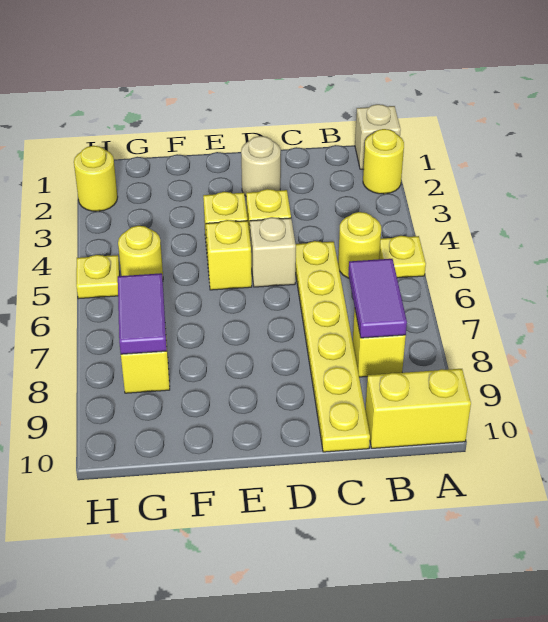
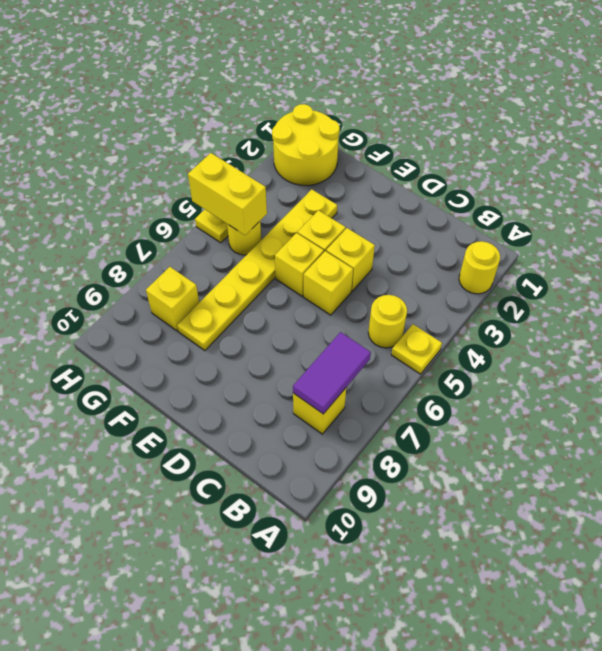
tan brick A1 level 1 -> none
yellow brick A10:B10 level 1 -> yellow brick G5:H5 level 2
yellow plate C5:C10 level 1 -> yellow plate F3:F8 level 1
tan round brick D2 level 1 -> none
tan brick D5 level 1 -> yellow brick D5 level 1
purple tile G7:G8 level 2 -> none
yellow round brick H2 level 1 -> yellow round brick G1:H2 level 1

